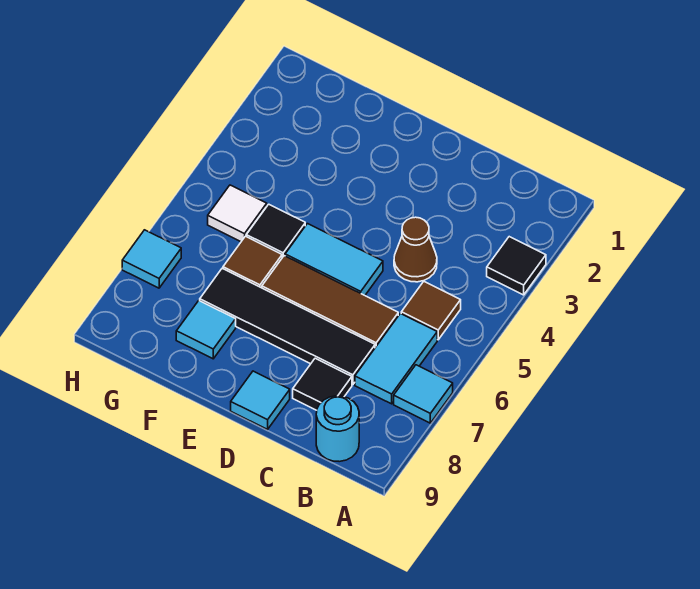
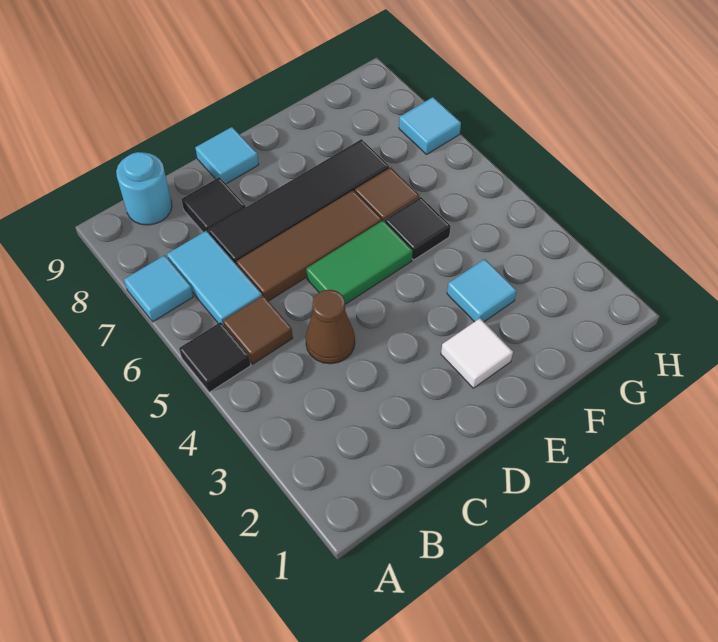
black tile A3 level 1 -> black tile A5 level 1
cyan tile D5:E5 level 1 -> green tile D5:E5 level 1
cyan tile F8 level 1 -> cyan tile F3 level 1
white tile G5 level 1 -> white tile E2 level 1

